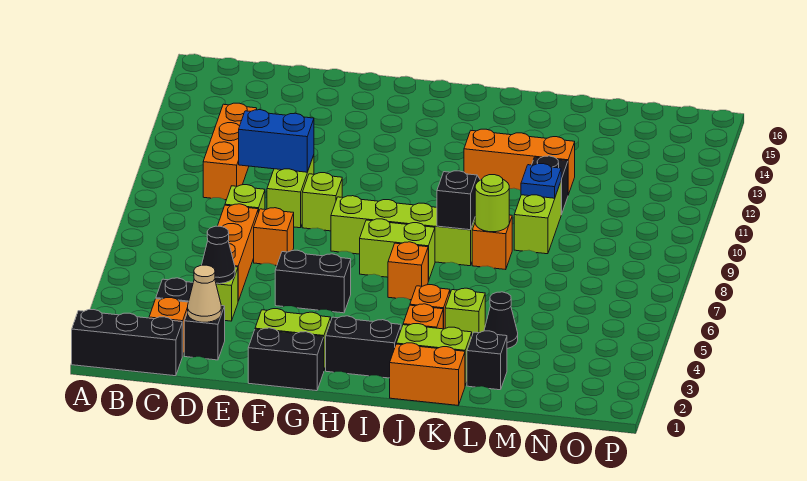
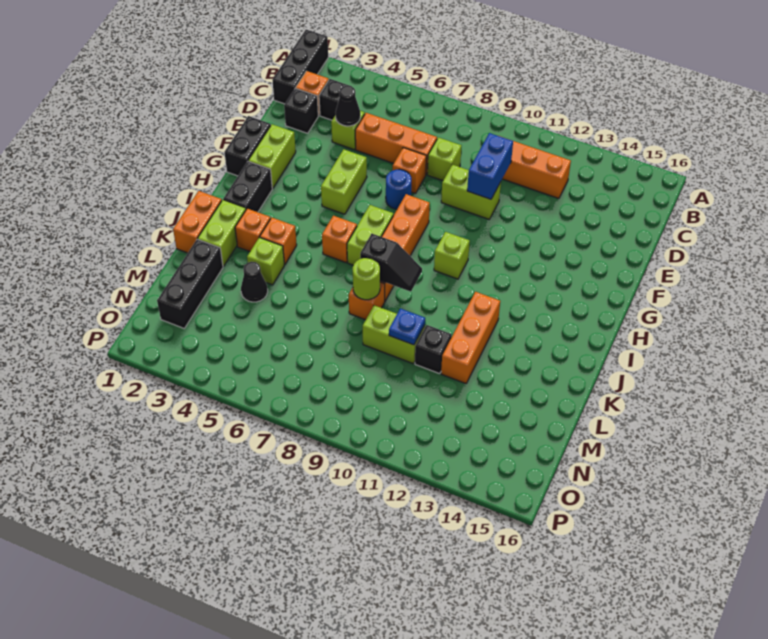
tan cone D2 level 2 -> none
black brick F5:G5 level 1 -> lime brick F5:G5 level 1
none -> blue round brick F7 level 1
lime brick F9 level 1 -> lime brick H10 level 1
lime brick G8:J8 level 1 -> orange brick G8:J8 level 1
black brick L2 level 1 -> black brick L2:N2 level 1

